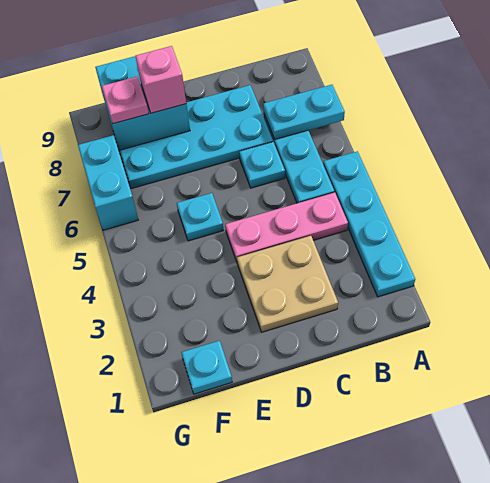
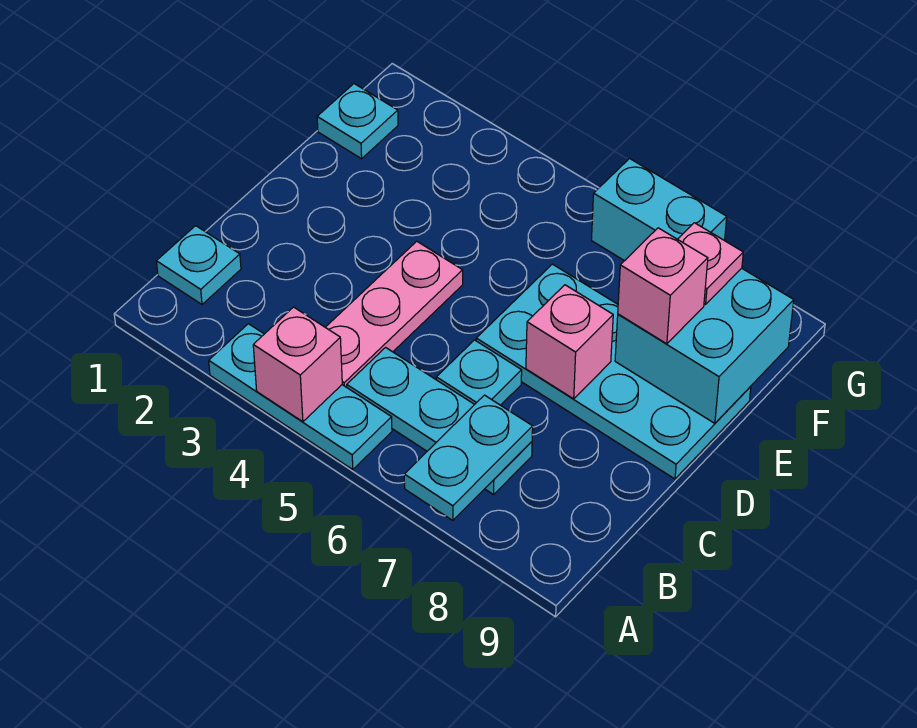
cyan plate A2:A5 level 1 -> cyan plate A3:A5 level 1
none -> pink brick A4 level 2
tan plate C2:D3 level 1 -> none
cyan plate C7:F8 level 1 -> cyan plate D6:E9 level 1
none -> pink brick D7 level 2
cyan plate E5 level 1 -> cyan plate B1 level 1

